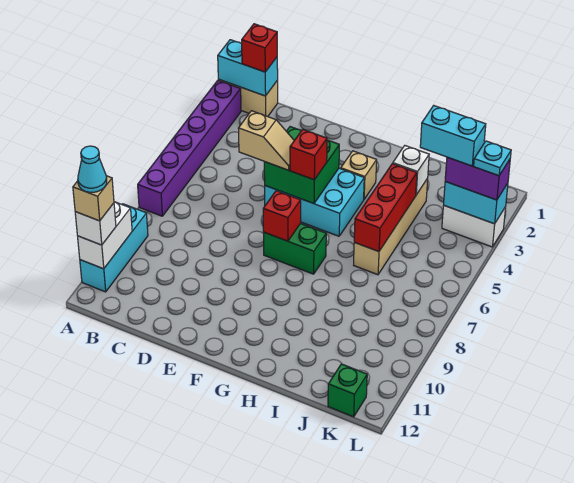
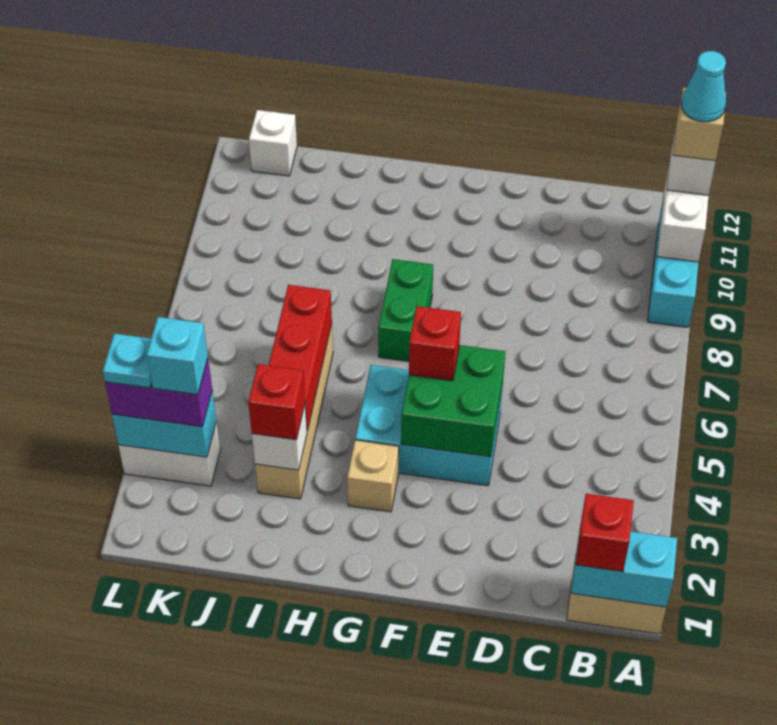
purple brick A2:A7 level 1 -> none
tan slope D5:E5 level 3 top D -> none
green brick F7:G7 level 1 -> green brick G7:G8 level 1
red brick F7 level 2 -> red brick I3 level 3
cyan brick J3:K3 level 4 -> cyan brick K3 level 4
green brick K12 level 1 -> white brick K12 level 1

